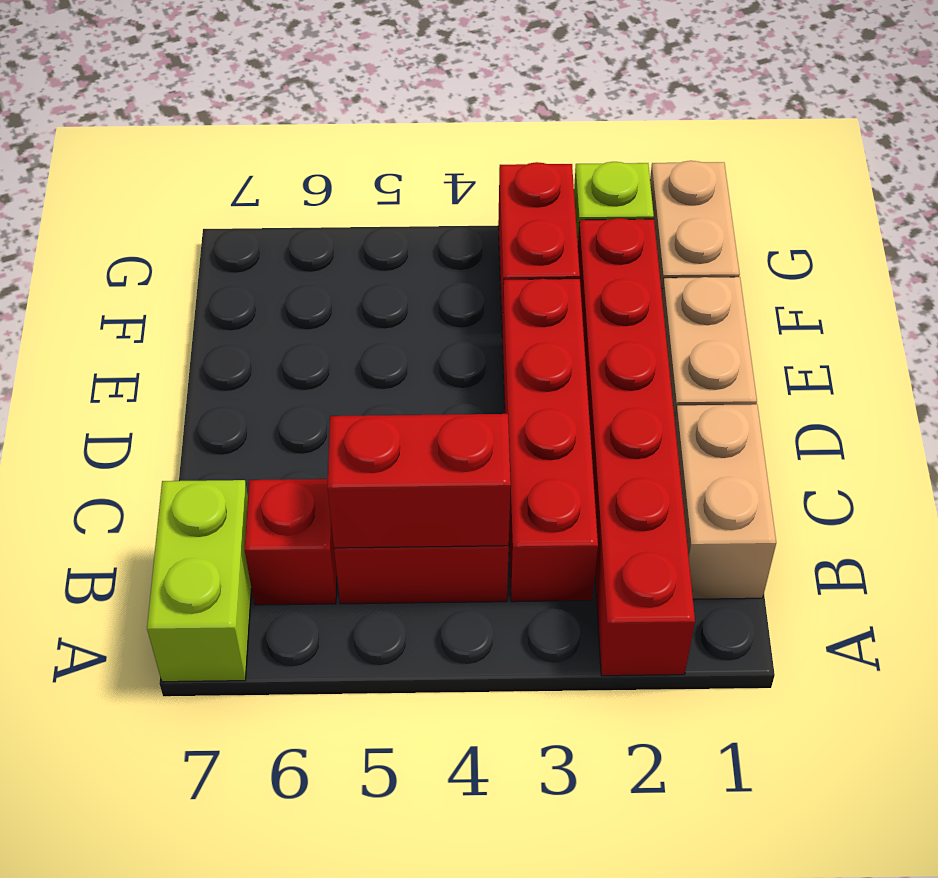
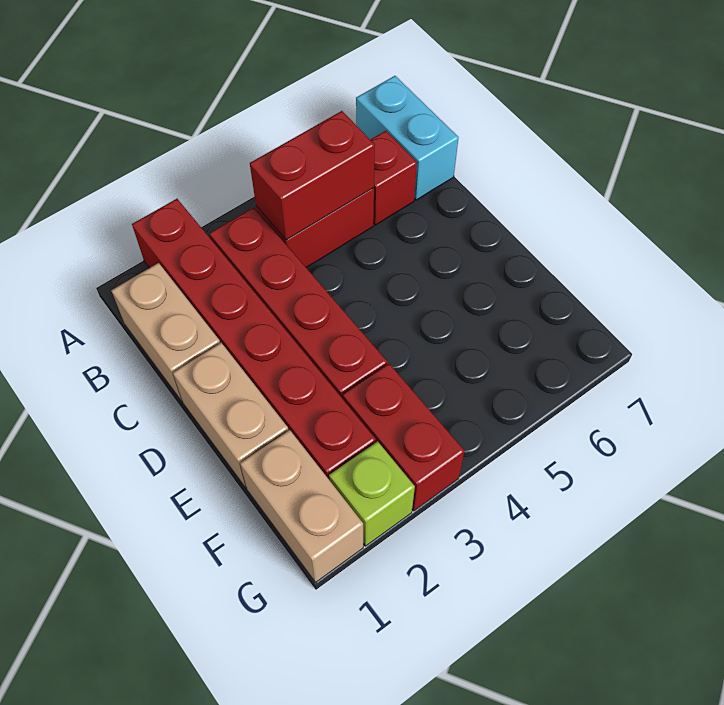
lime brick A7:B7 level 1 -> cyan brick A7:B7 level 1

